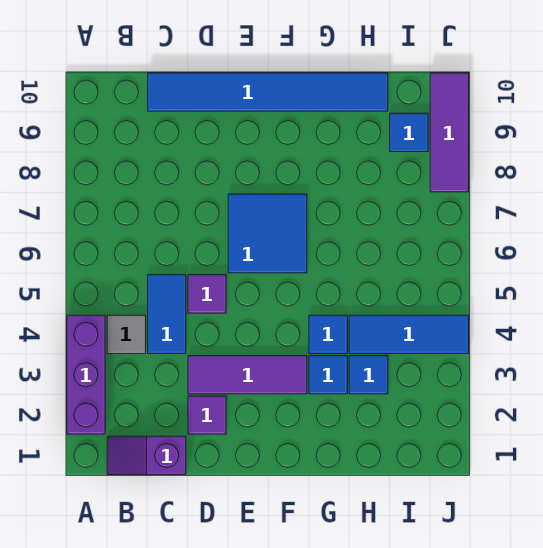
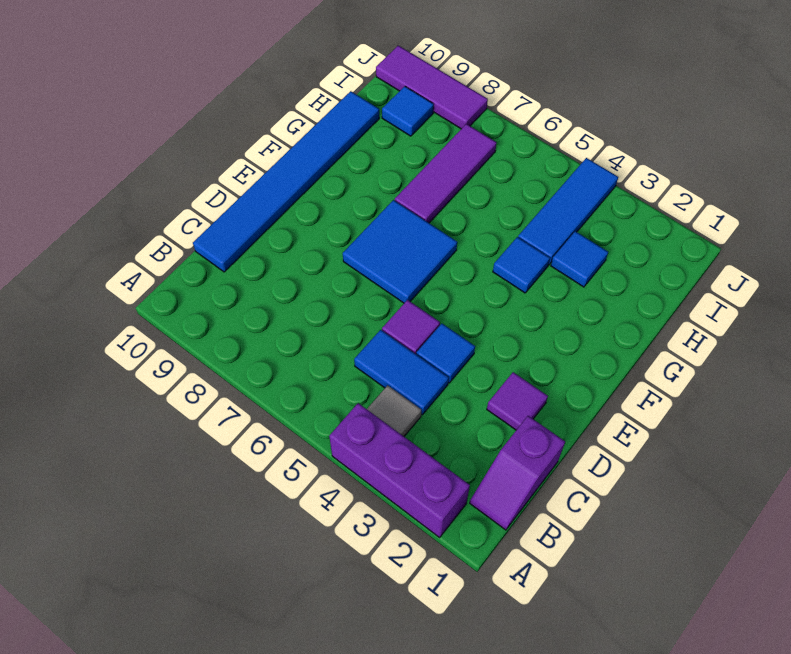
purple tile D3:F3 level 1 -> purple tile G7:I7 level 1
blue tile G3 level 1 -> blue tile D4 level 1

